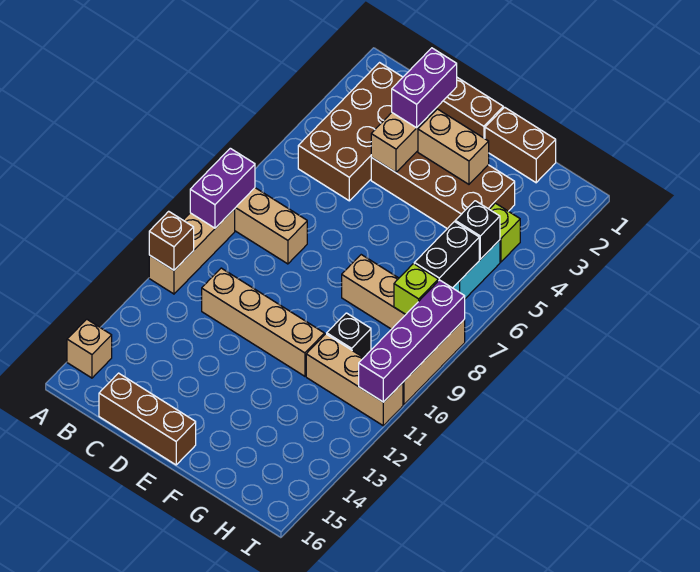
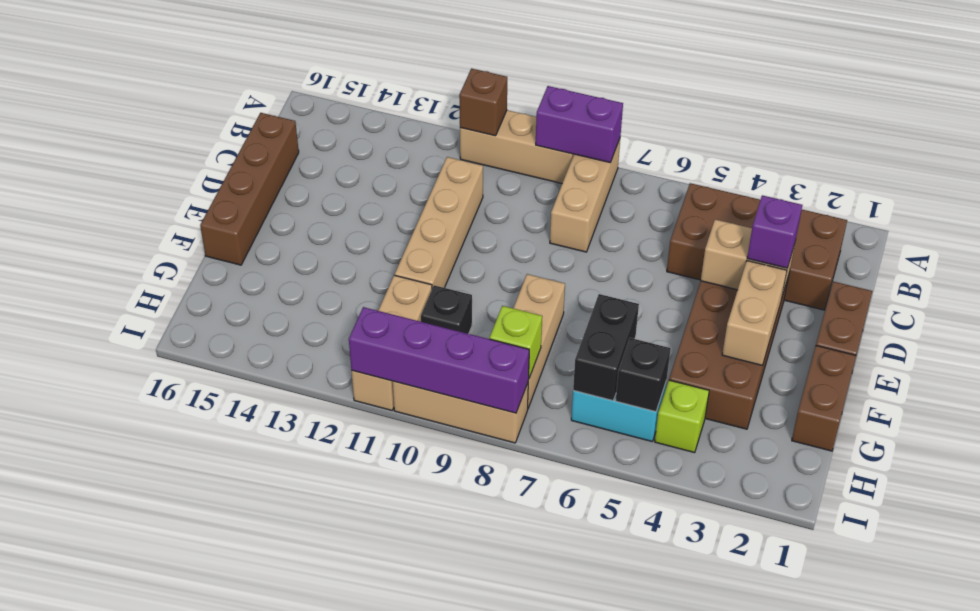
tan brick A15 level 1 -> none
brown brick C16:E16 level 1 -> brown brick C16:F16 level 1
purple brick D2:D3 level 3 -> purple brick D3 level 3
black brick H6:H7 level 2 -> black brick G6:H6 level 2

